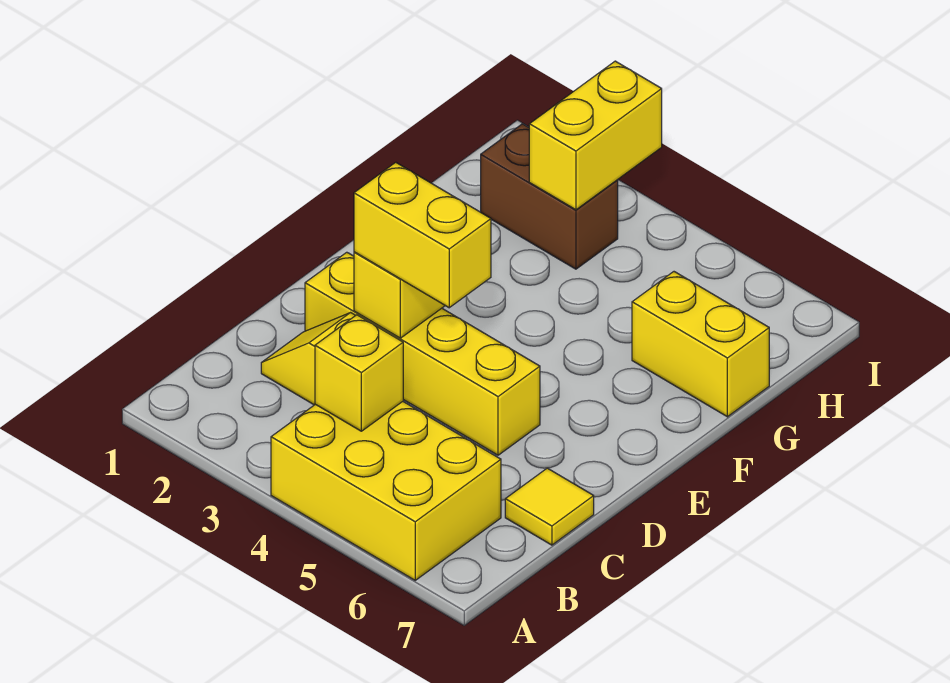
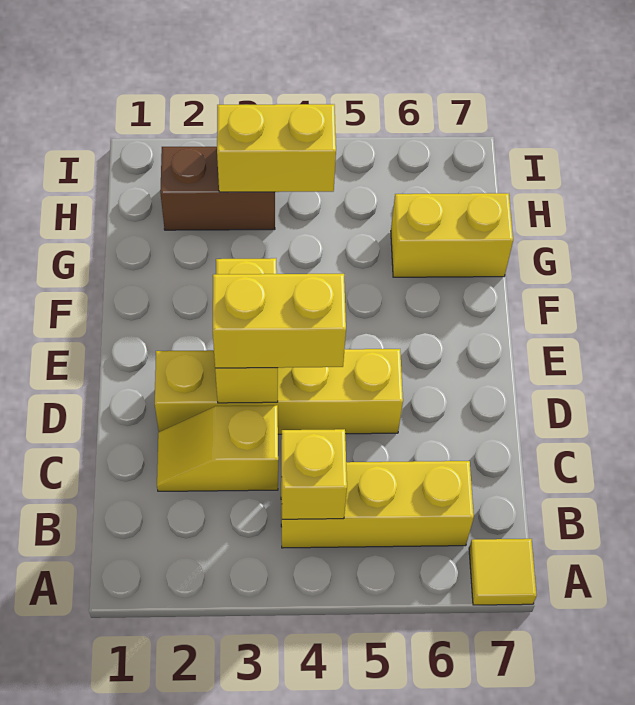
yellow brick A4:B6 level 1 -> yellow brick B4:B6 level 1
yellow tile C7 level 1 -> yellow tile A7 level 1
yellow brick H3:I3 level 2 -> yellow brick H3:H4 level 2

